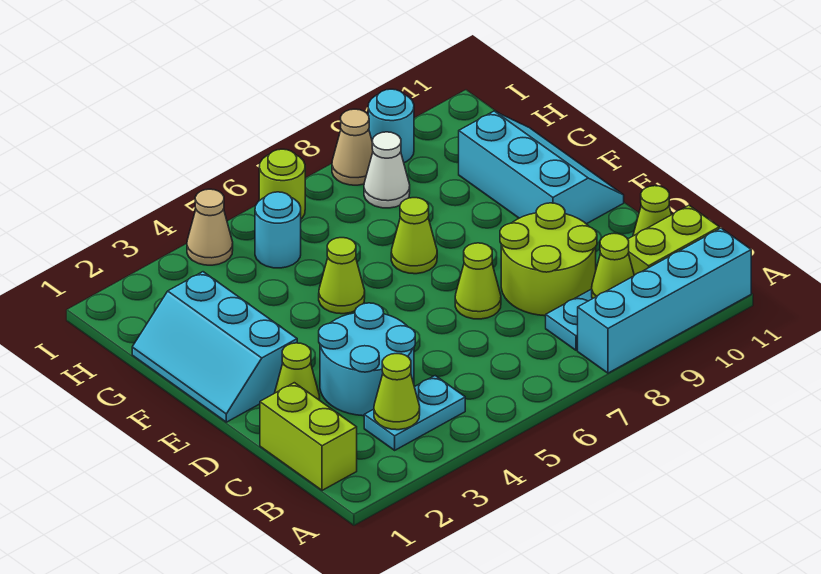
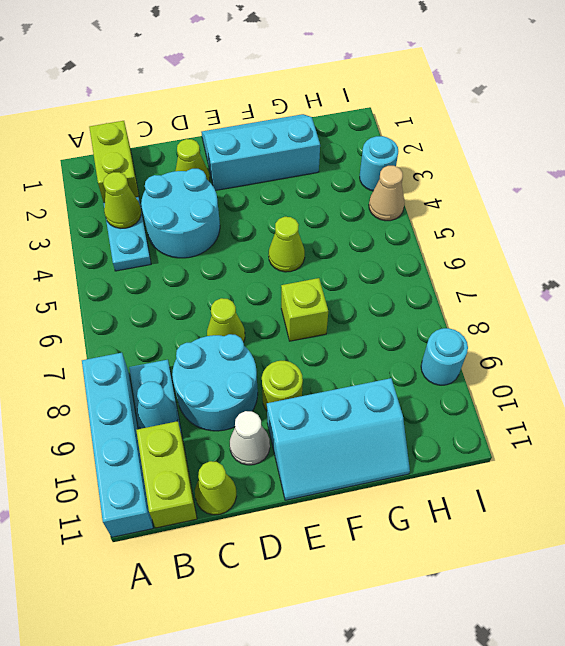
lime brick B1:C1 level 1 -> lime brick B1:B2 level 1
lime cone B9 level 2 -> cyan cone B9 level 2
lime round brick C8:D9 level 1 -> cyan round brick C8:D9 level 1
lime cone F7 level 1 -> lime brick F7 level 1
cyan round brick H5 level 1 -> cyan round brick I3 level 1
white cone H8 level 1 -> white cone D10 level 1
lime round brick I6 level 1 -> lime round brick E9 level 1
tan cone I8 level 1 -> none

